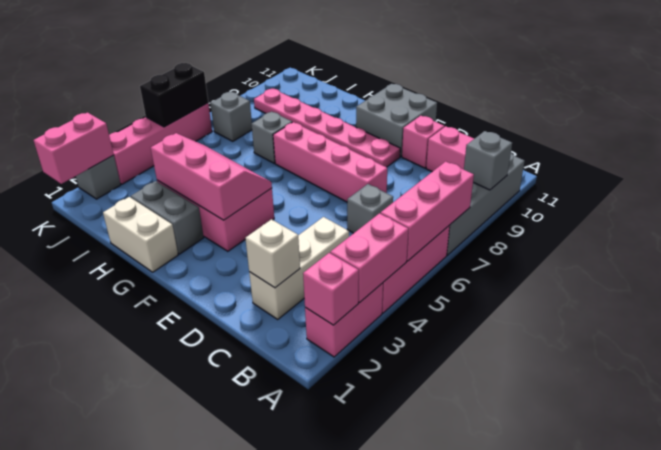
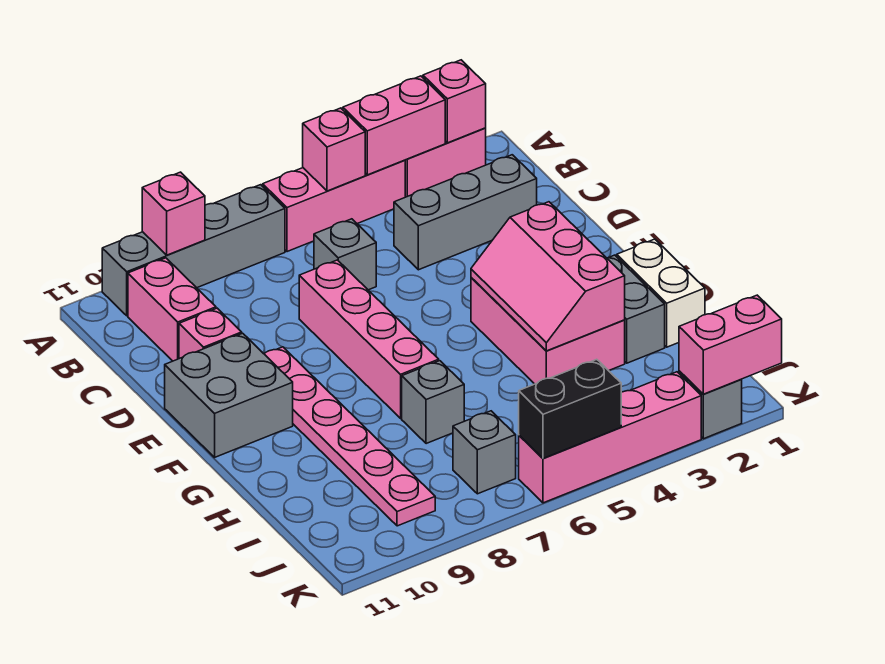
pink brick A5:A7 level 2 -> pink brick A5 level 2
grey brick A9 level 2 -> pink brick A9 level 2
white brick C2:C4 level 1 -> grey brick C2:C4 level 1
white brick C2 level 2 -> none

